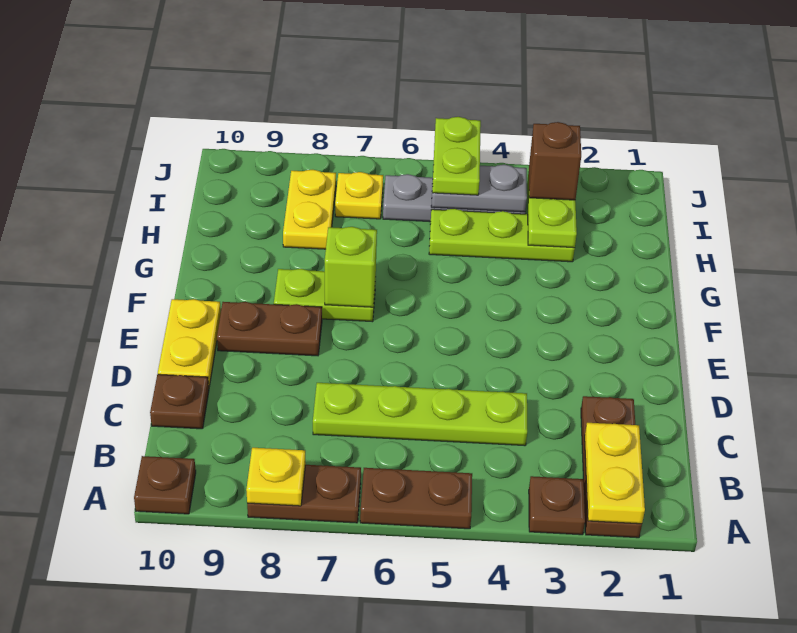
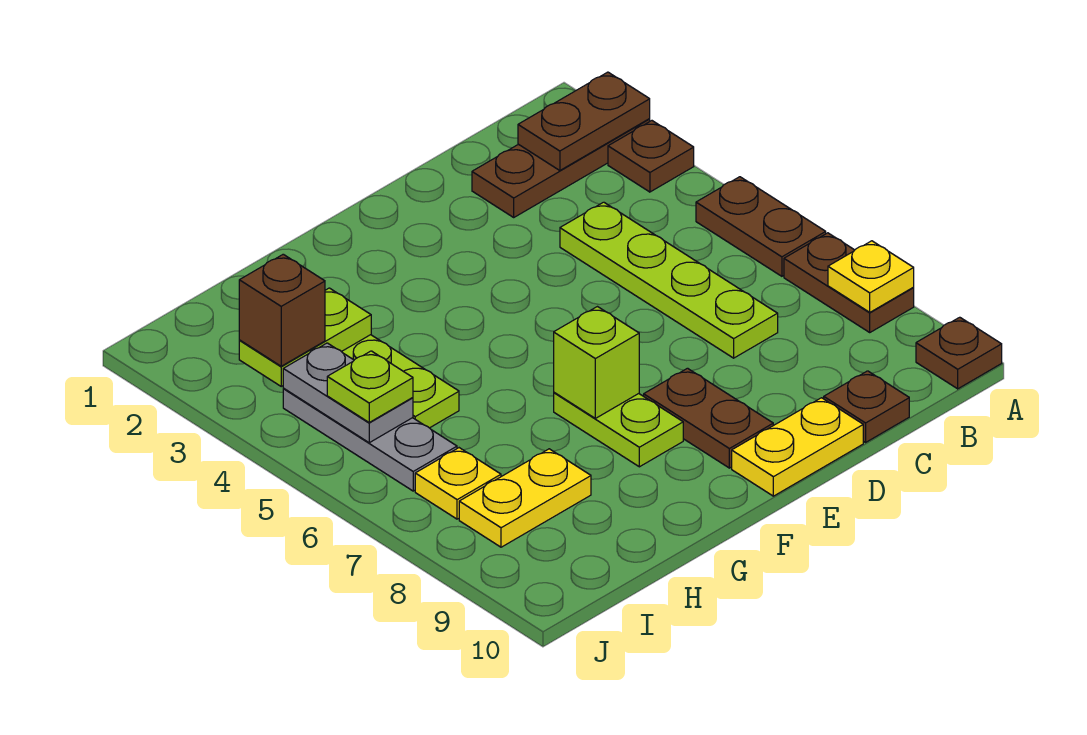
yellow plate A2:B2 level 2 -> brown plate A2:B2 level 2
lime plate I5:J5 level 3 -> lime plate I5 level 3

